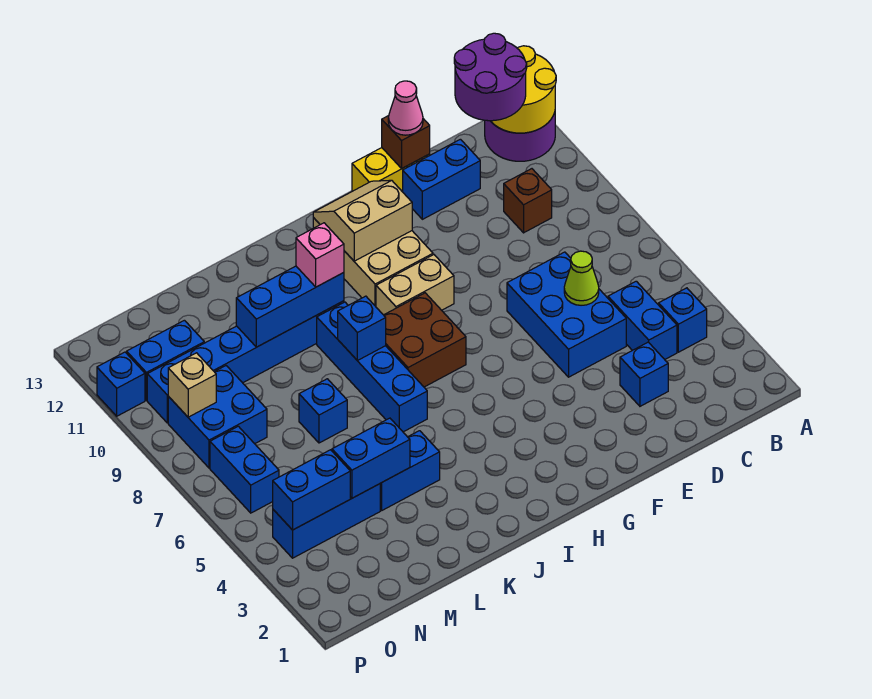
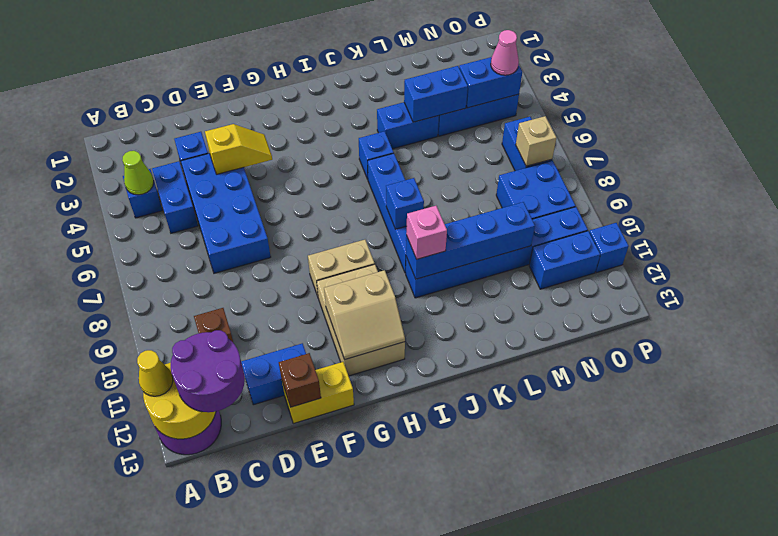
none -> yellow cone A12 level 3
blue brick D5:E7 level 1 -> blue brick D4:E7 level 1
lime cone D6 level 2 -> lime cone B4 level 2
none -> yellow slope E4:F4 level 2 top E
pink cone E13 level 3 -> pink cone O4 level 3
brown brick H7:I8 level 1 -> none
blue brick J10:L10 level 2 -> blue brick J10:M10 level 2
blue brick L7 level 1 -> blue brick J5 level 1
tan brick O9 level 2 -> tan brick O7 level 2

